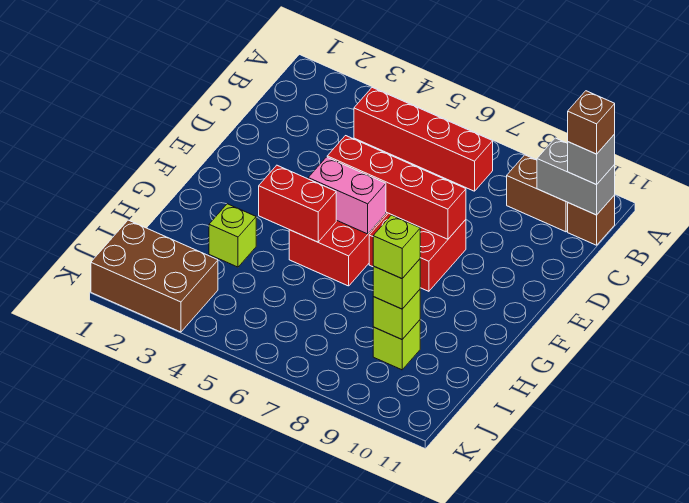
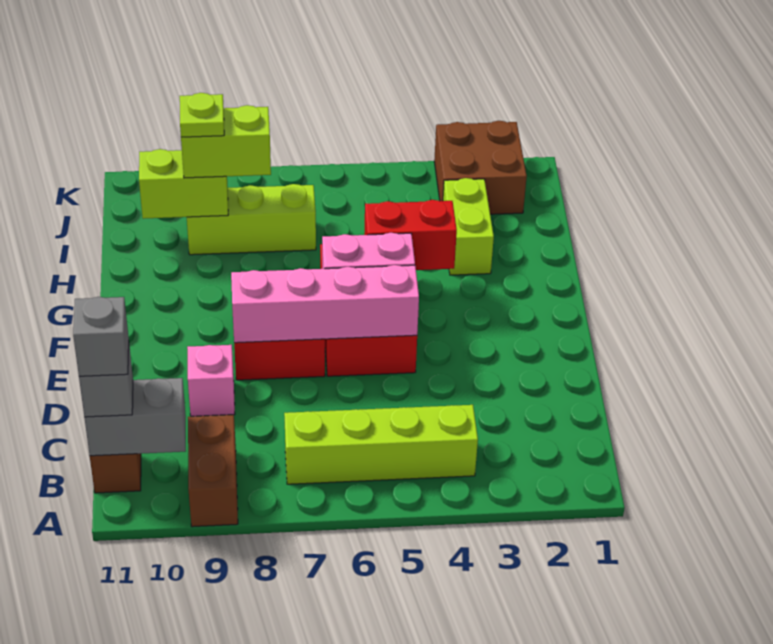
red brick B4:B7 level 1 -> lime brick B4:B7 level 1
brown brick B9:B10 level 1 -> brown brick A9:B9 level 1
brown brick B11 level 4 -> grey brick B11 level 4
none -> pink brick D9 level 1
red brick E5:E8 level 2 -> pink brick E5:E8 level 2
lime brick H3 level 1 -> lime brick H3:I3 level 1
lime brick I9 level 1 -> lime brick I7:I9 level 1
lime brick I9 level 2 -> lime brick I9:I10 level 2
lime brick I9 level 3 -> lime brick I8:I9 level 3
lime brick I9 level 4 -> lime plate I9 level 4
brown brick J1:K3 level 1 -> brown brick J2:K3 level 1

